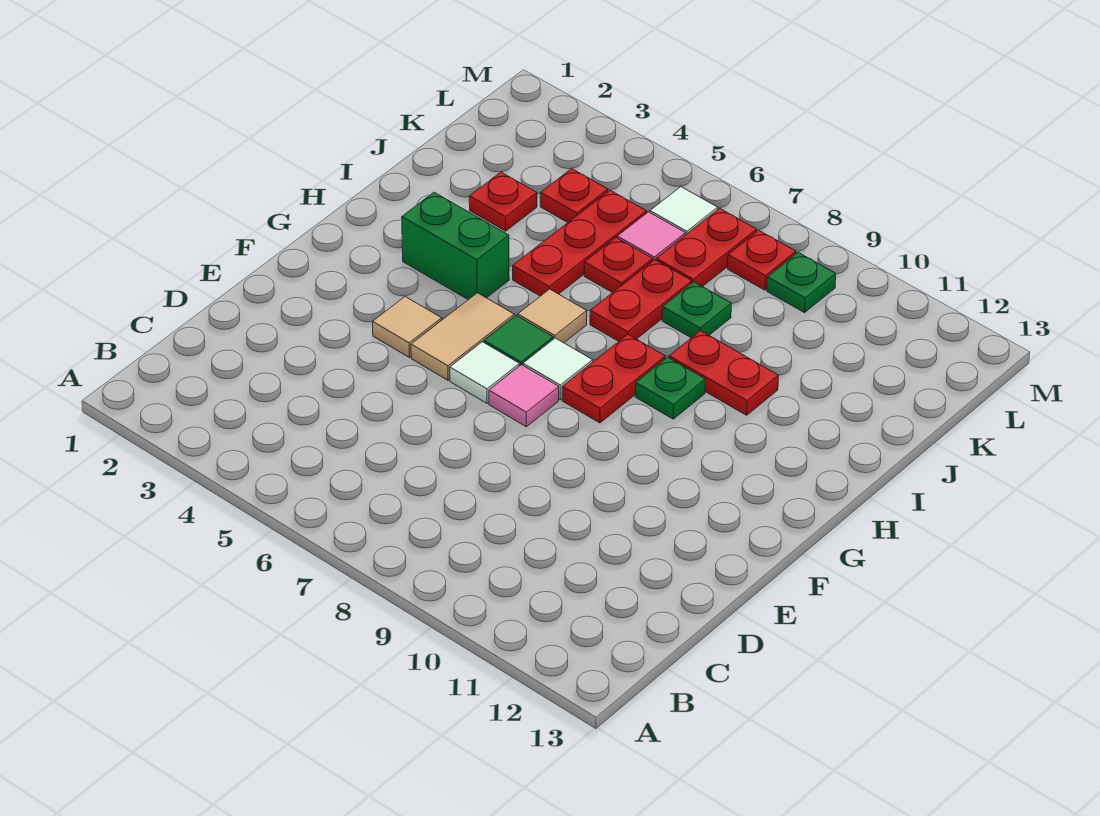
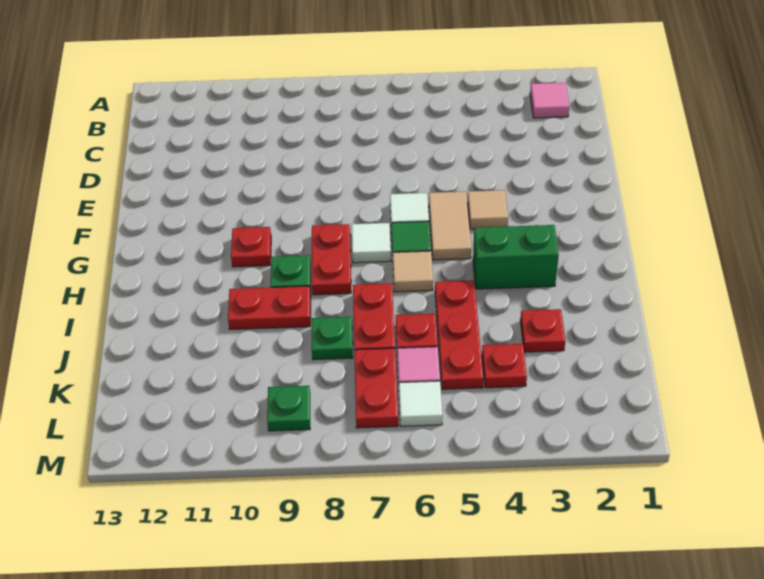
pink tile F7 level 1 -> pink tile B2 level 1
red plate L8 level 1 -> red plate G10 level 1

